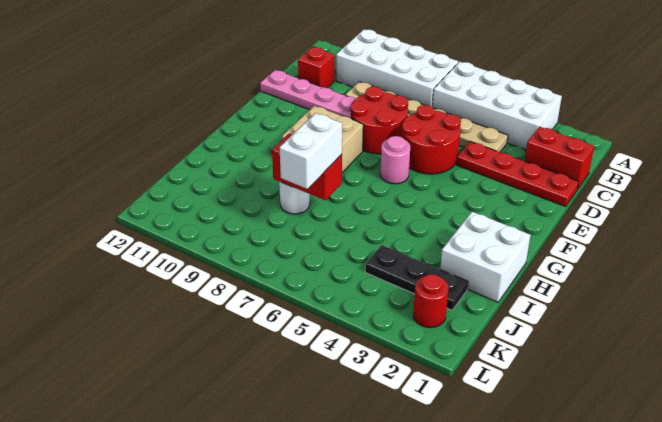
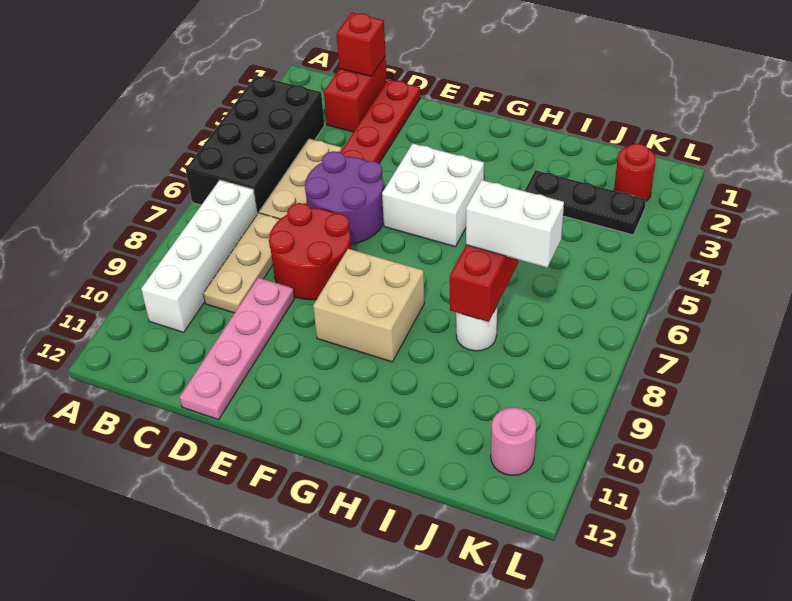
white brick A3:B6 level 1 -> black brick A3:B6 level 1
white brick A7:B10 level 1 -> white brick B7:B10 level 1
red brick C11 level 1 -> red brick C1 level 2
red round brick D5:E6 level 1 -> purple round brick D5:E6 level 1
pink round brick F6 level 1 -> pink round brick K11 level 1
white brick H1:I2 level 1 -> white brick F4:G5 level 1
black plate J2:J4 level 1 -> black plate I3:K3 level 1

